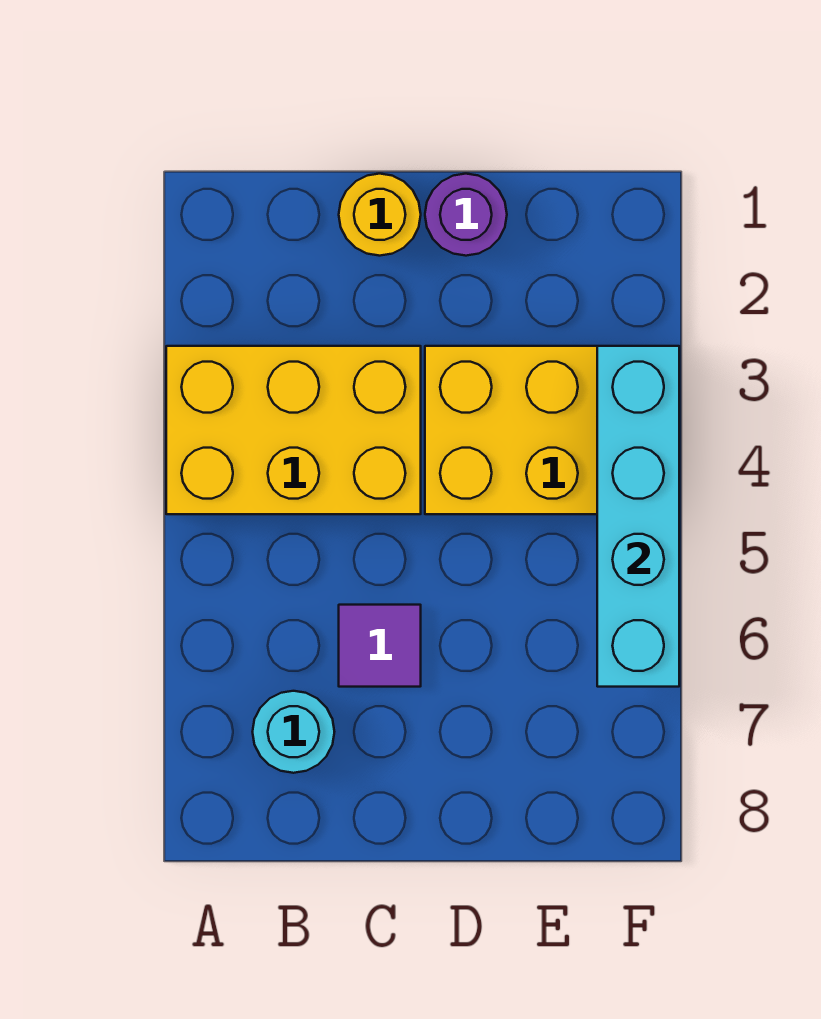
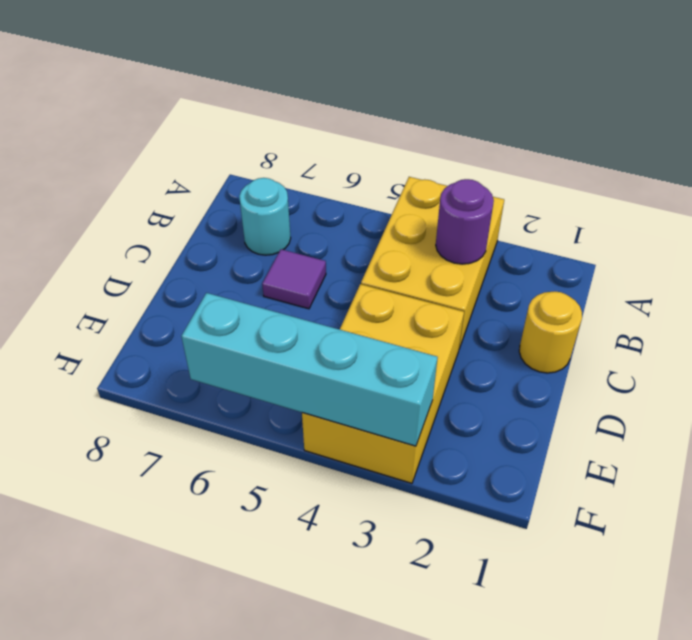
purple round brick D1 level 1 -> purple round brick B3 level 2

